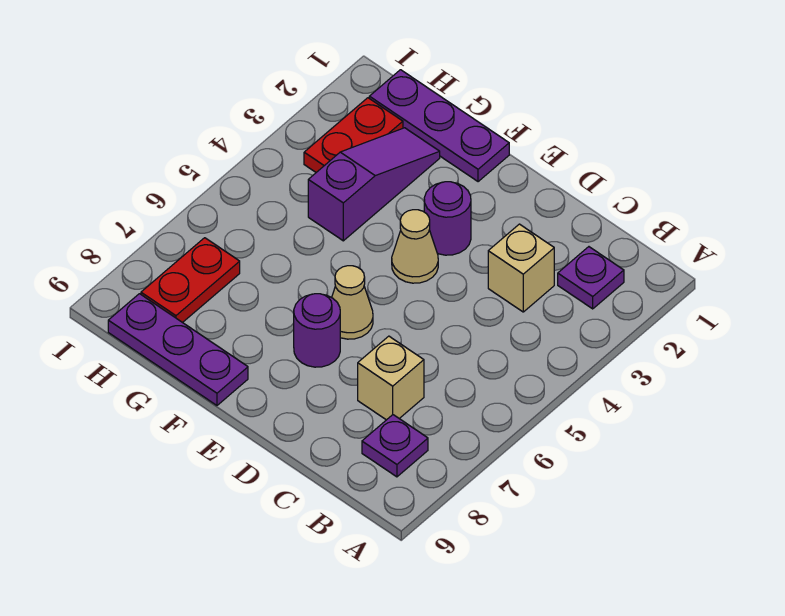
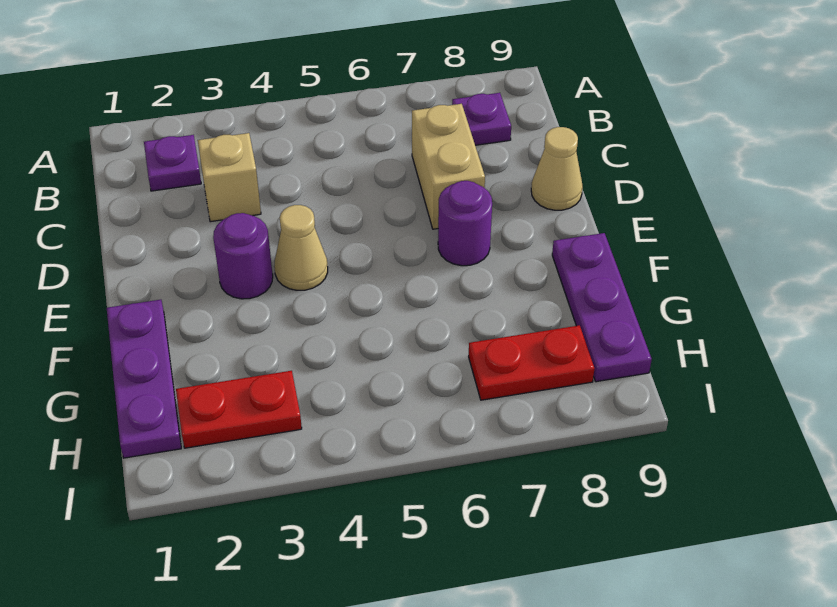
tan brick C7 level 1 -> tan brick C7:D7 level 1
tan cone E6 level 1 -> tan cone D9 level 1
purple slope G2:G4 level 1 top 4 -> none

